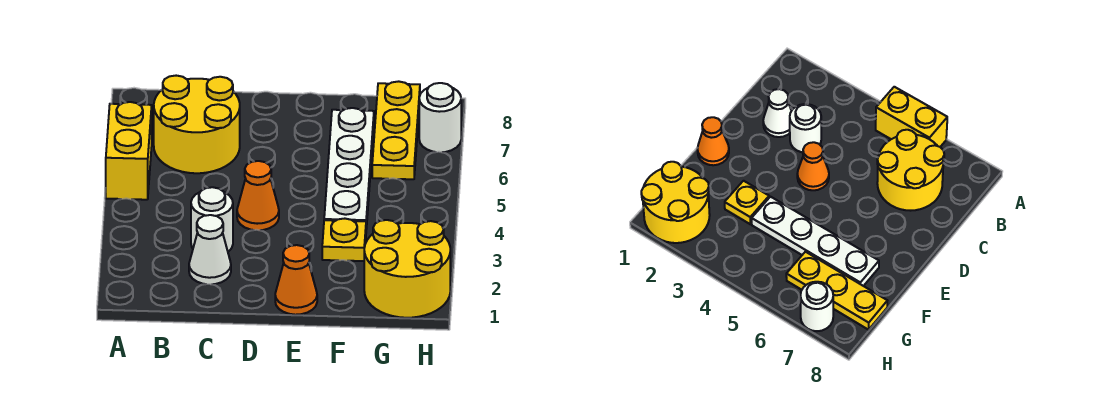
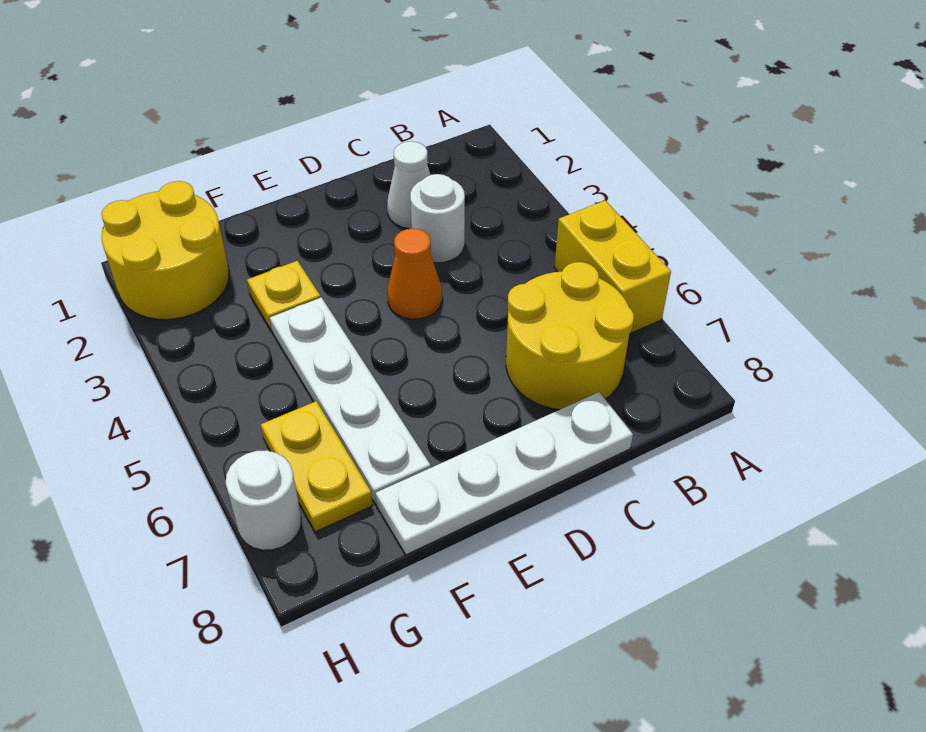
none -> white plate C8:F8 level 1
orange cone E1 level 1 -> none
yellow plate G6:G8 level 1 -> yellow plate G6:G7 level 1

